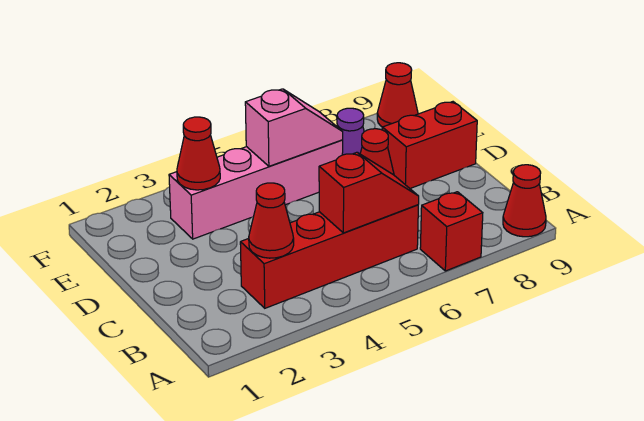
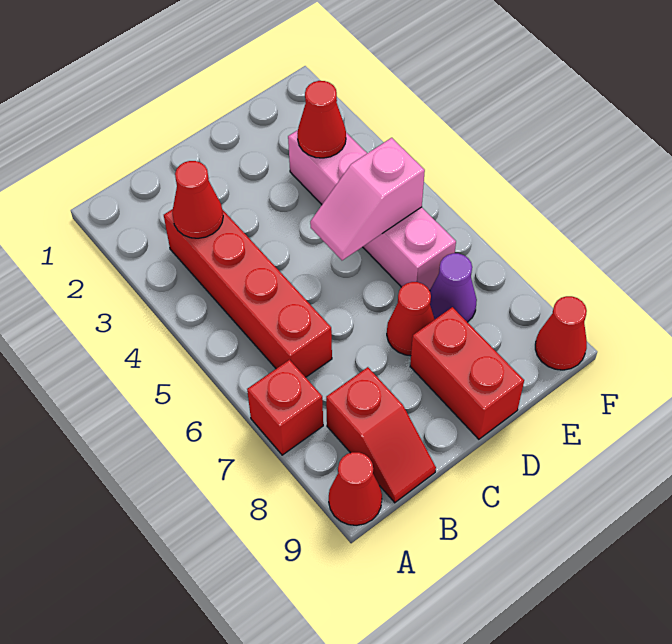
red slope B5:B6 level 2 top 5 -> red slope B8:B9 level 1 top 8
pink slope E5:E6 level 2 top 5 -> pink slope D5:E5 level 2 top E

